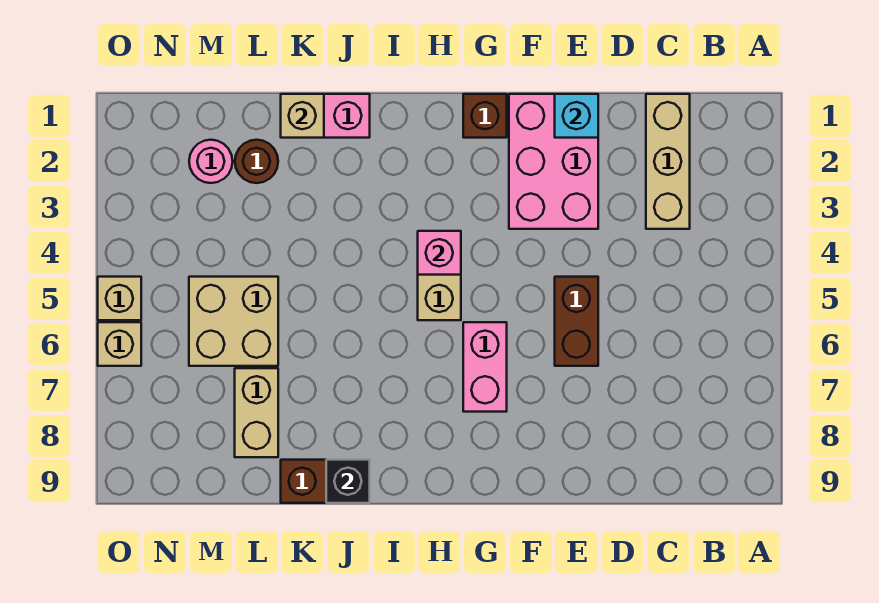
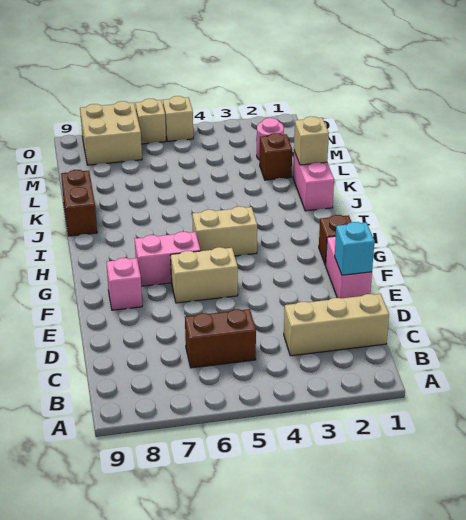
pink brick E1:F3 level 1 -> pink brick E1:F1 level 1
brown brick E5:E6 level 1 -> brown brick C5:C6 level 1
pink brick H4 level 2 -> pink brick F8 level 1
black brick J9 level 2 -> none
brown round brick L2 level 1 -> brown brick L2 level 1
tan brick L5:M6 level 1 -> tan brick N7:O8 level 1
tan brick L7:L8 level 1 -> tan brick F5:F6 level 1

